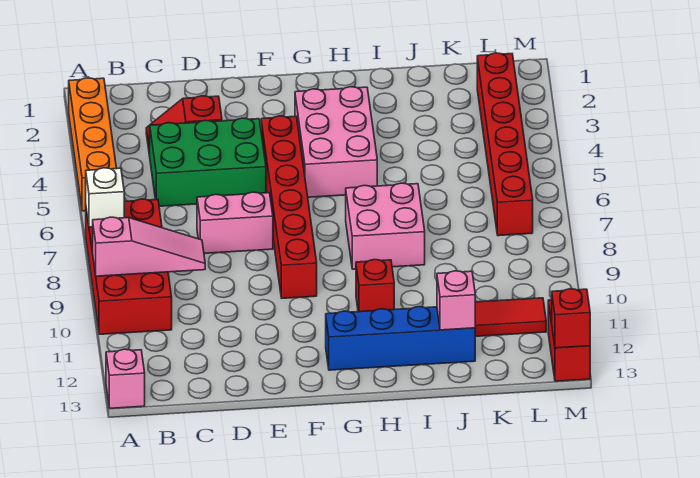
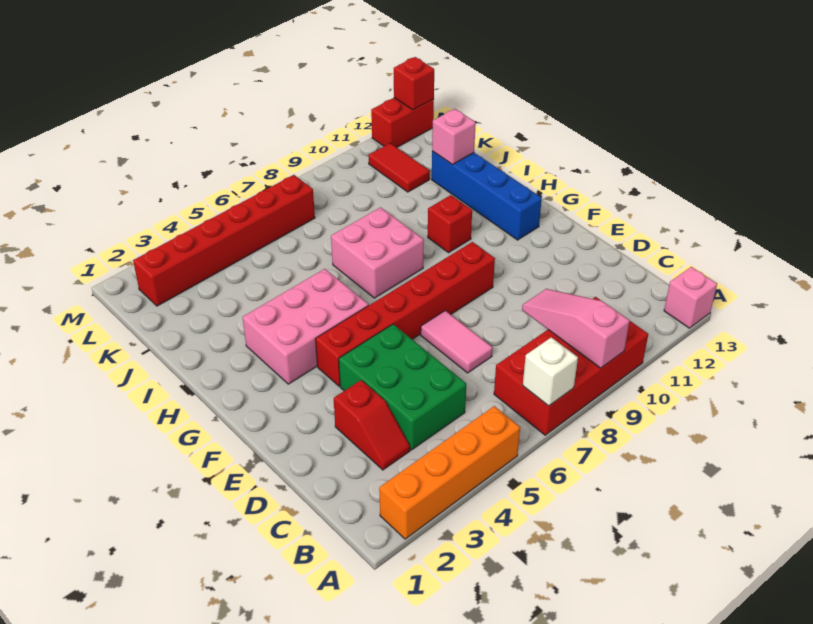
pink brick D7:E7 level 1 -> pink tile D7:E7 level 1

